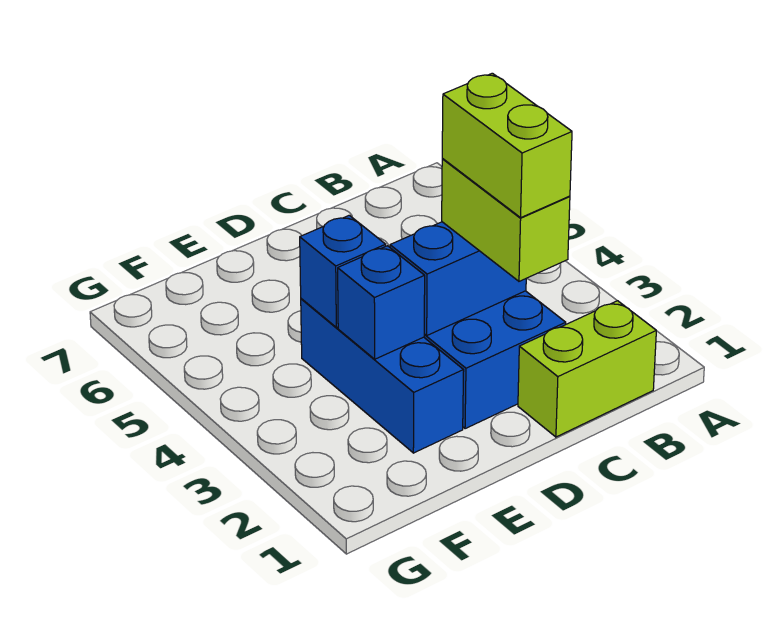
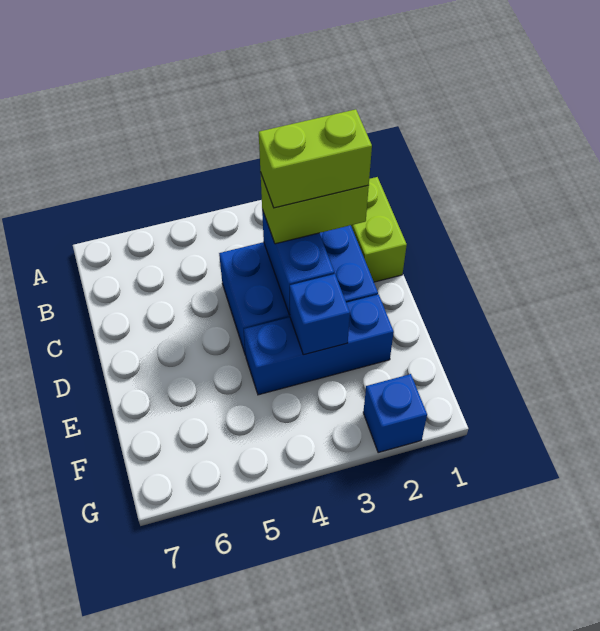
blue brick E4 level 2 -> blue brick G2 level 1

